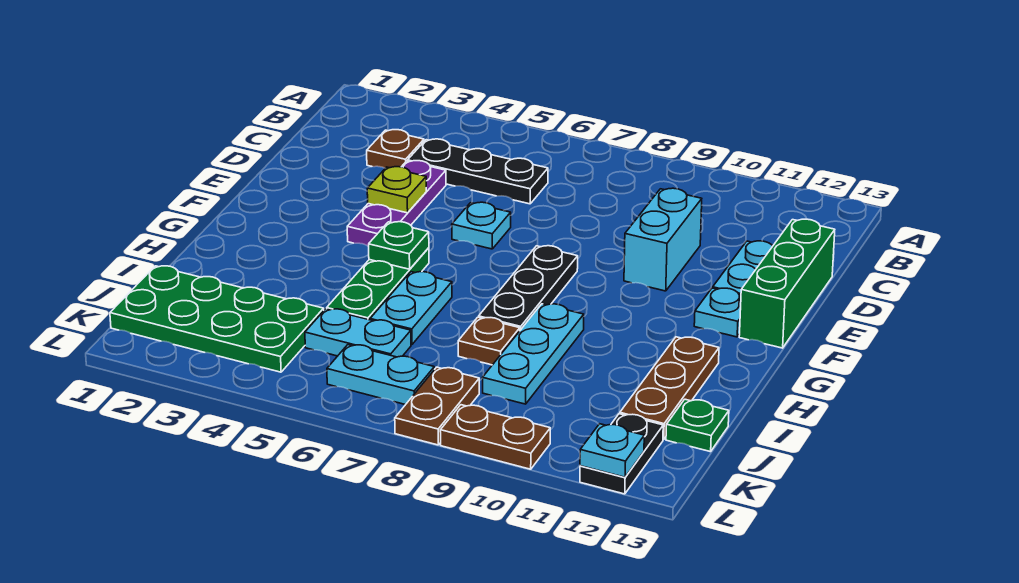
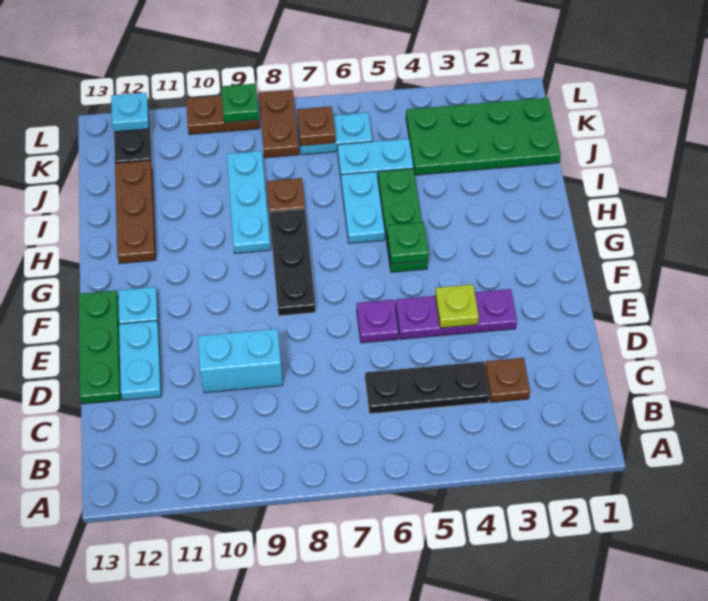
purple plate D4:F4 level 1 -> purple plate E3:E5 level 1
cyan brick D10:E10 level 1 -> cyan brick D9:D10 level 1
green brick D13:F13 level 1 -> green plate D13:F13 level 1
cyan plate E6 level 1 -> purple plate E6 level 1
green plate J13 level 1 -> green plate L9 level 2
none -> brown plate K7 level 2

